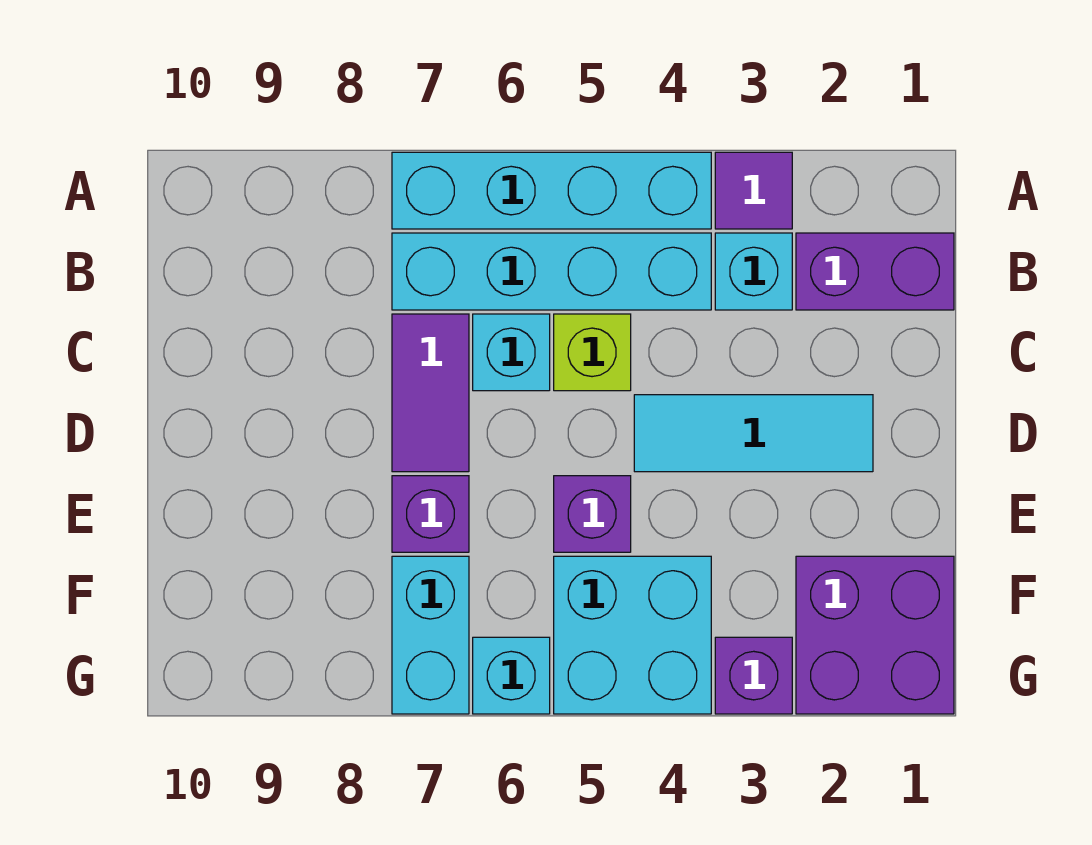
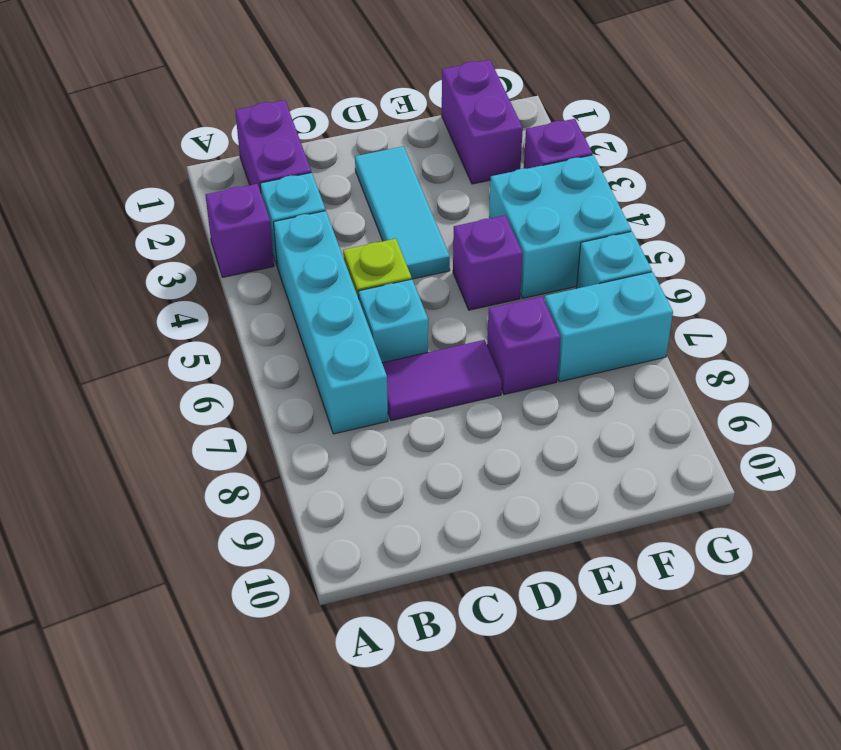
purple tile A3 level 1 -> purple brick A3 level 1
cyan brick A4:A7 level 1 -> none
purple brick F1:G2 level 1 -> purple brick F1:F2 level 1

